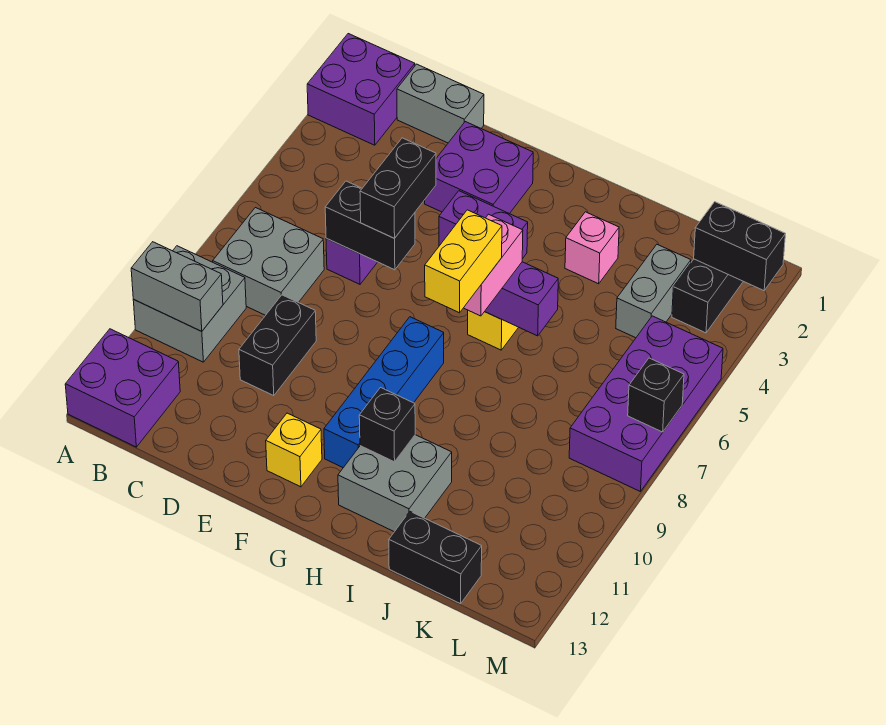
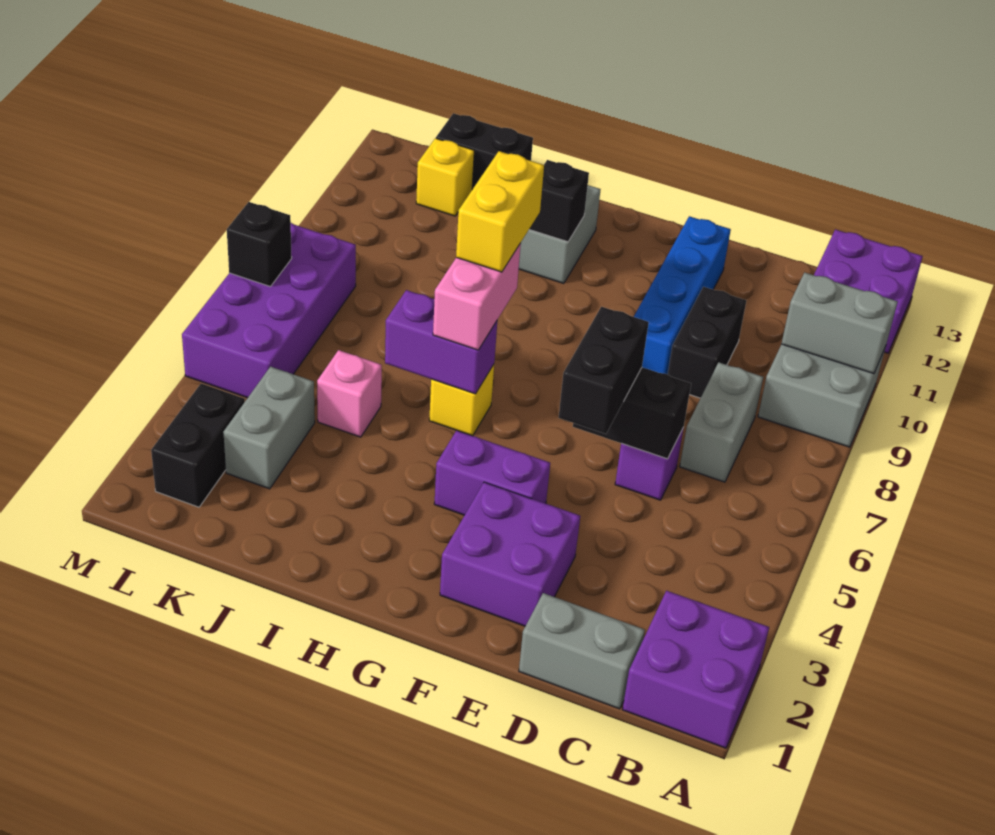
grey brick B7:C8 level 1 -> grey brick C7:C8 level 1
yellow brick F12 level 1 -> yellow brick K12 level 1
blue brick G8:G11 level 1 -> blue brick E9:E12 level 1
pink brick I3 level 1 -> pink brick J5 level 1
black brick L2:M2 level 2 -> none

